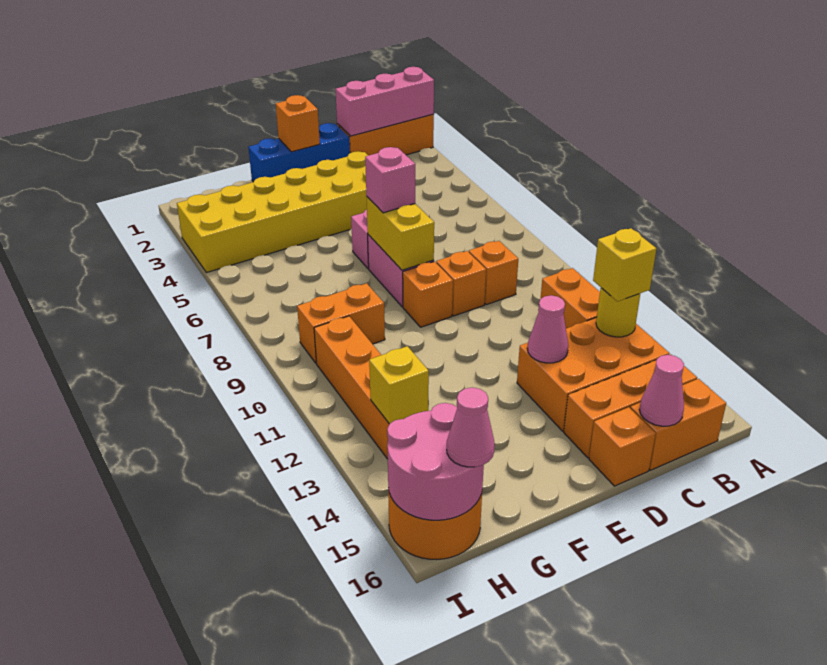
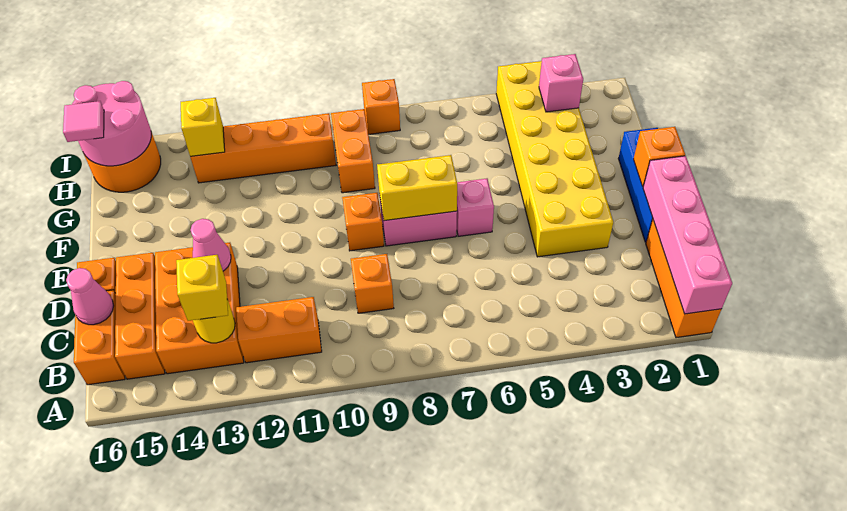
pink brick A1:C1 level 2 -> pink brick A1:D1 level 2
orange brick D9 level 1 -> orange brick I8 level 1
pink brick E7 level 3 -> pink brick H3 level 2
pink cone H16 level 3 -> pink tile H16 level 3

